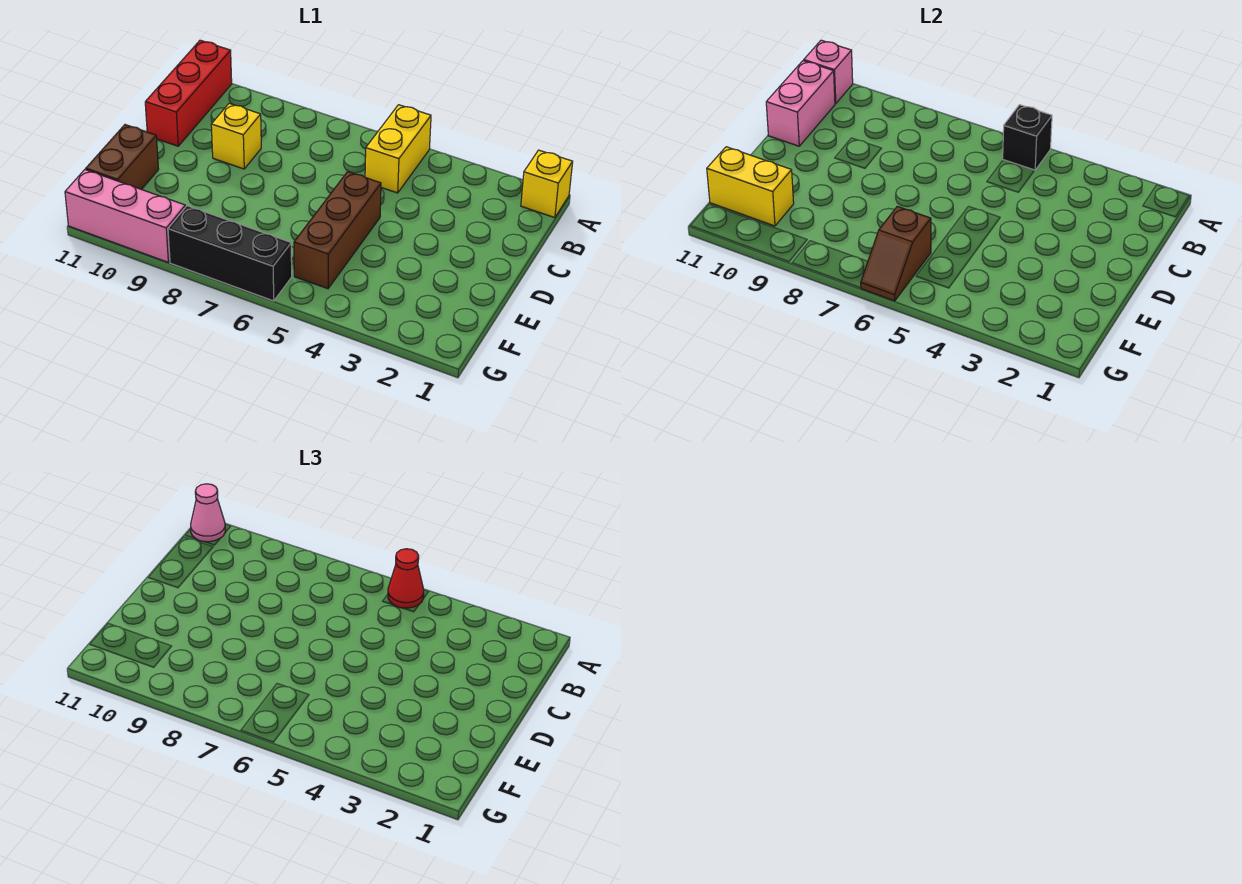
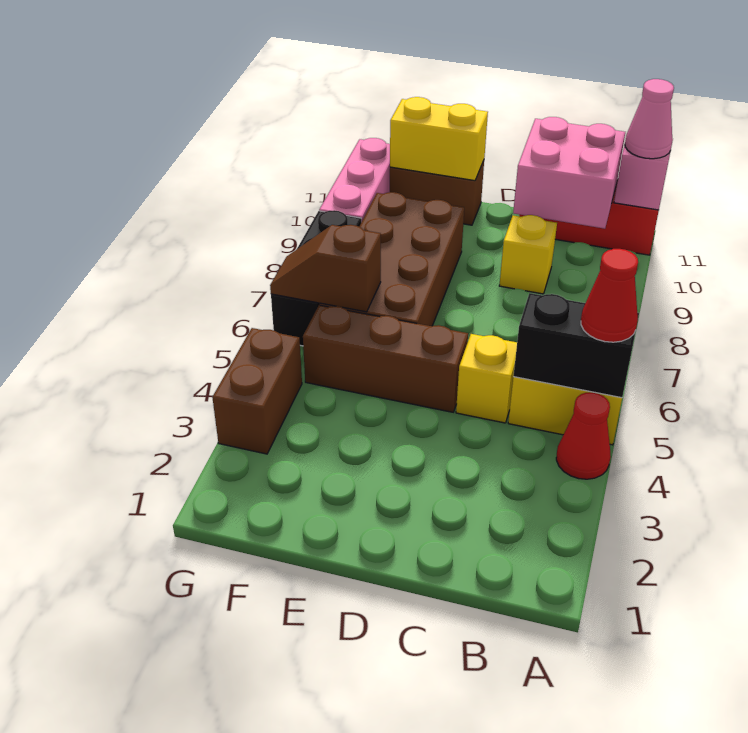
yellow brick A1 level 1 -> yellow brick C5 level 1
none -> red cone A4 level 1
black brick A5 level 2 -> black brick A5:B5 level 2
pink brick B11:C11 level 2 -> pink brick B10:C11 level 2
none -> brown brick E6:F9 level 1
yellow brick F10:F11 level 2 -> yellow brick E11:F11 level 2
none -> brown brick G3:G4 level 1

